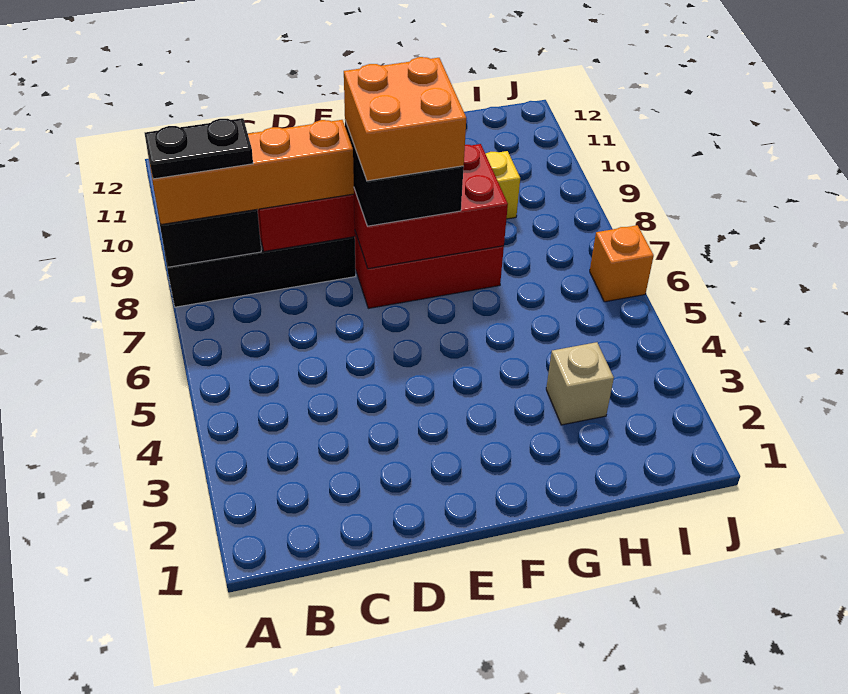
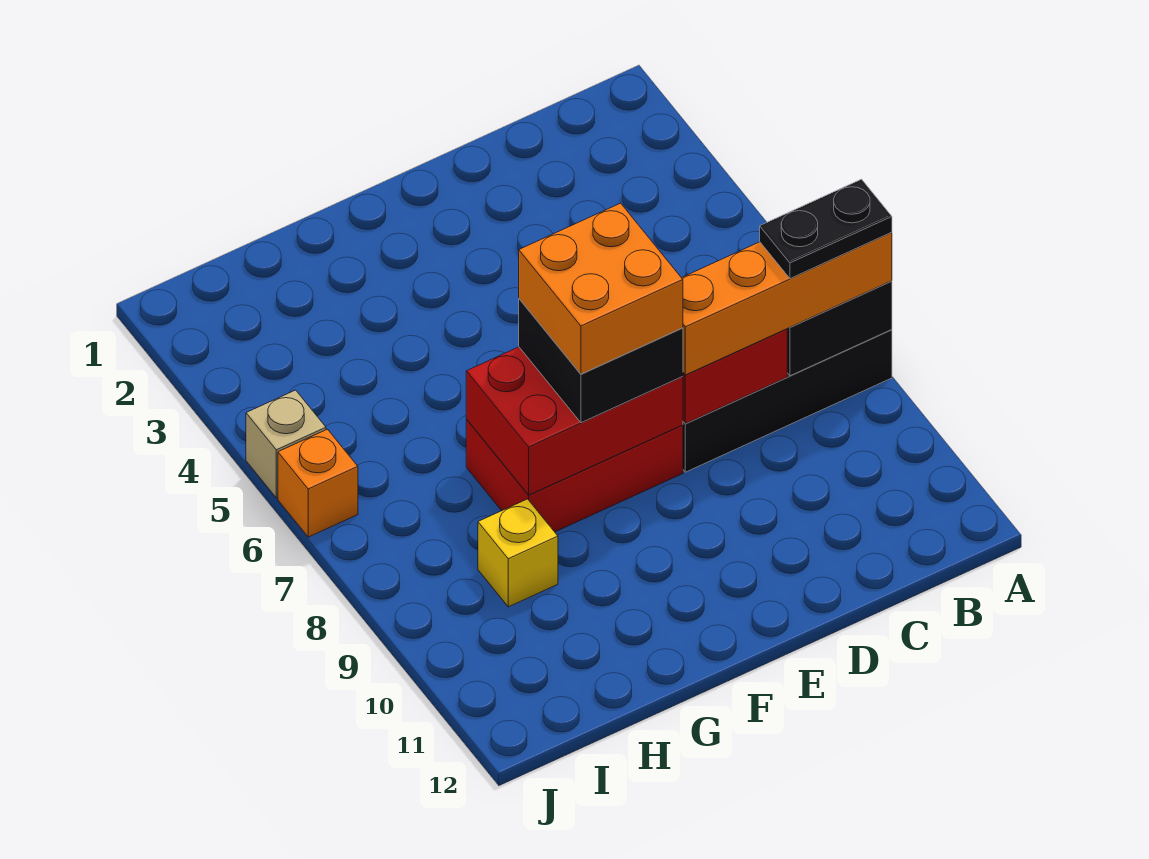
tan brick H3 level 1 -> tan brick J5 level 1

